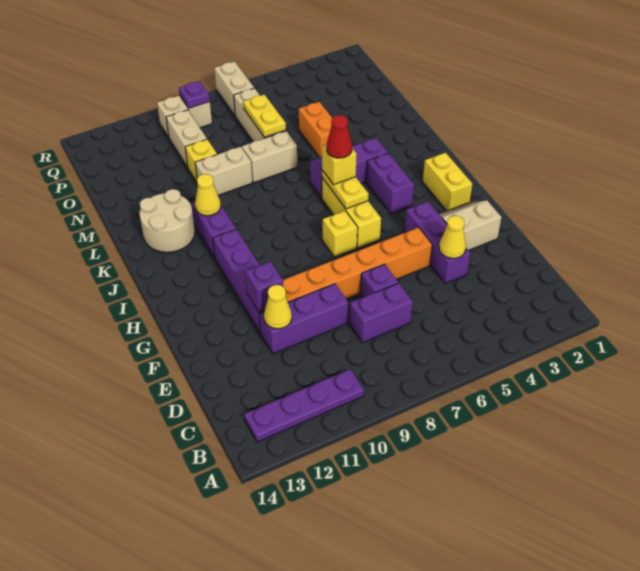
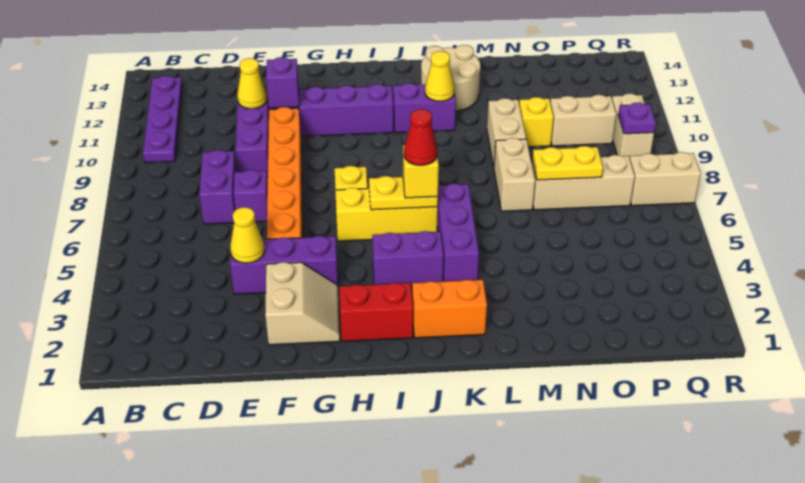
yellow brick H2:I2 level 1 -> red brick H2:I2 level 1
orange brick M5:N5 level 1 -> orange brick J2:K2 level 1

